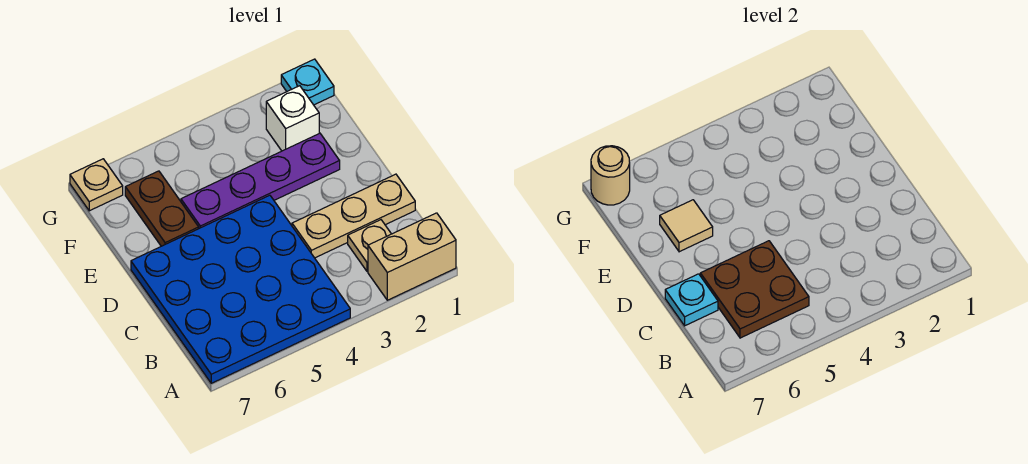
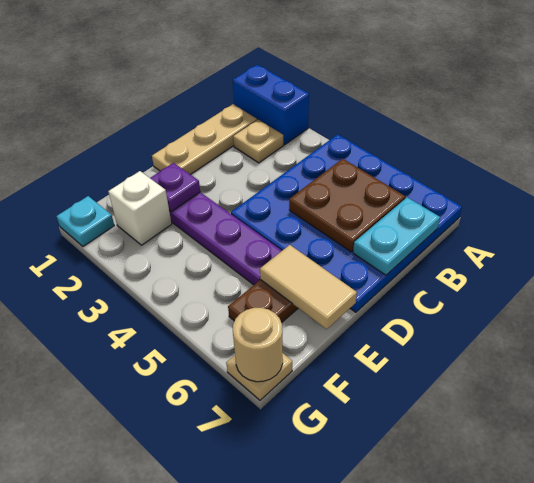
tan brick A1:A2 level 1 -> blue brick A1:A2 level 1
tan plate C1:C3 level 1 -> tan plate B1:D1 level 1
cyan plate C7 level 2 -> cyan plate B7:C7 level 2
none -> purple plate E2 level 2
tan tile E6 level 2 -> tan tile E6:E7 level 2

